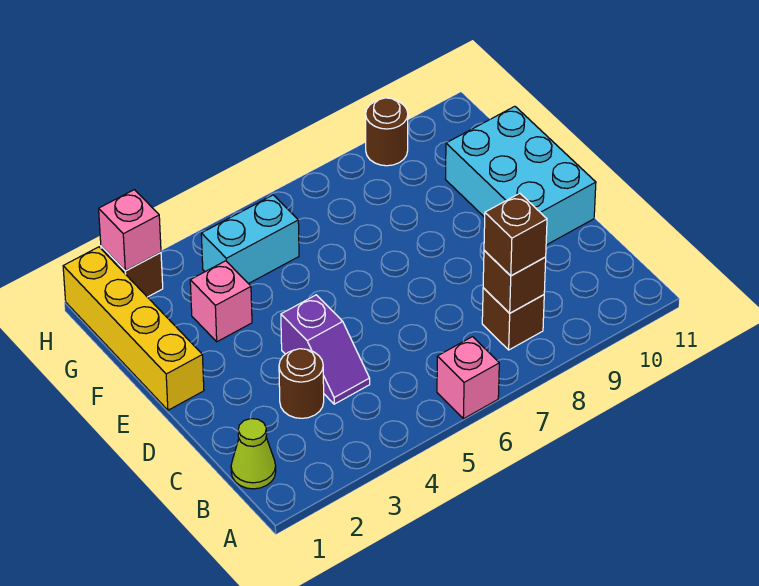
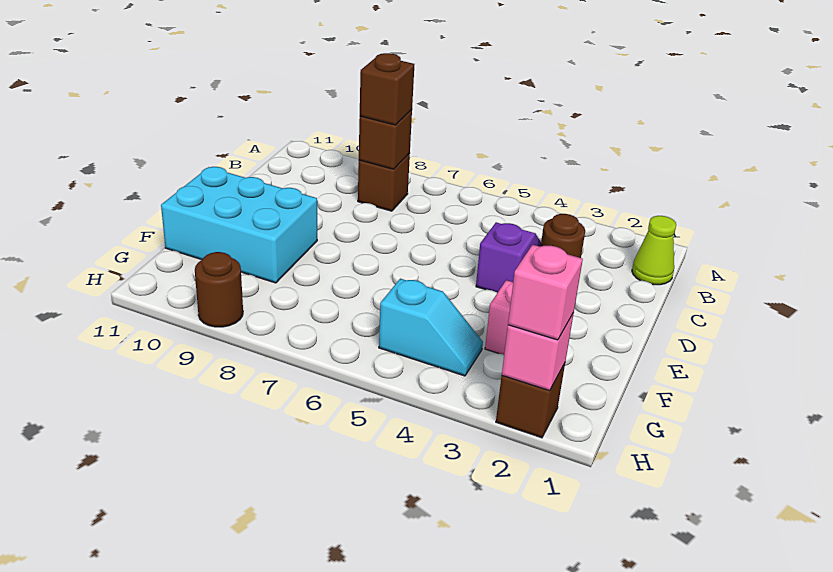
pink brick A6 level 1 -> pink brick H2 level 3
cyan brick D10:F11 level 1 -> cyan brick E9:F11 level 1
yellow brick E1:H1 level 1 -> none
cyan brick G4:G5 level 1 -> cyan slope G4:G5 level 1 top 5

